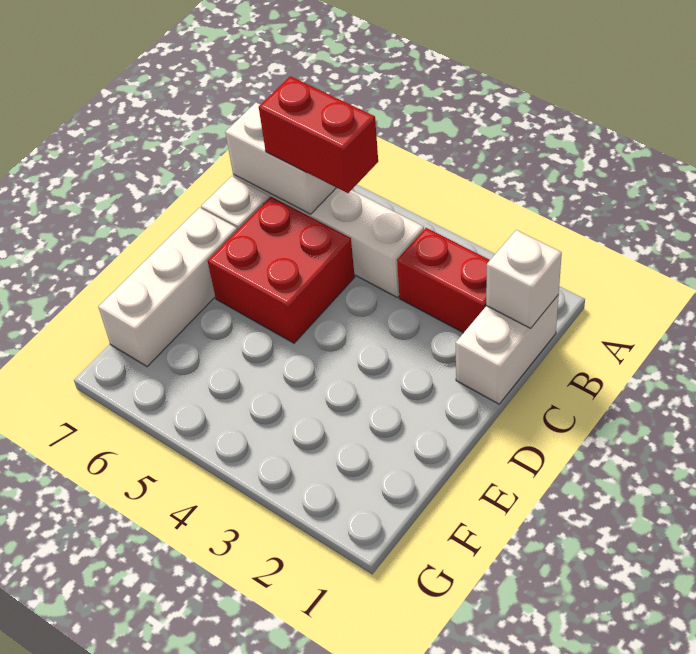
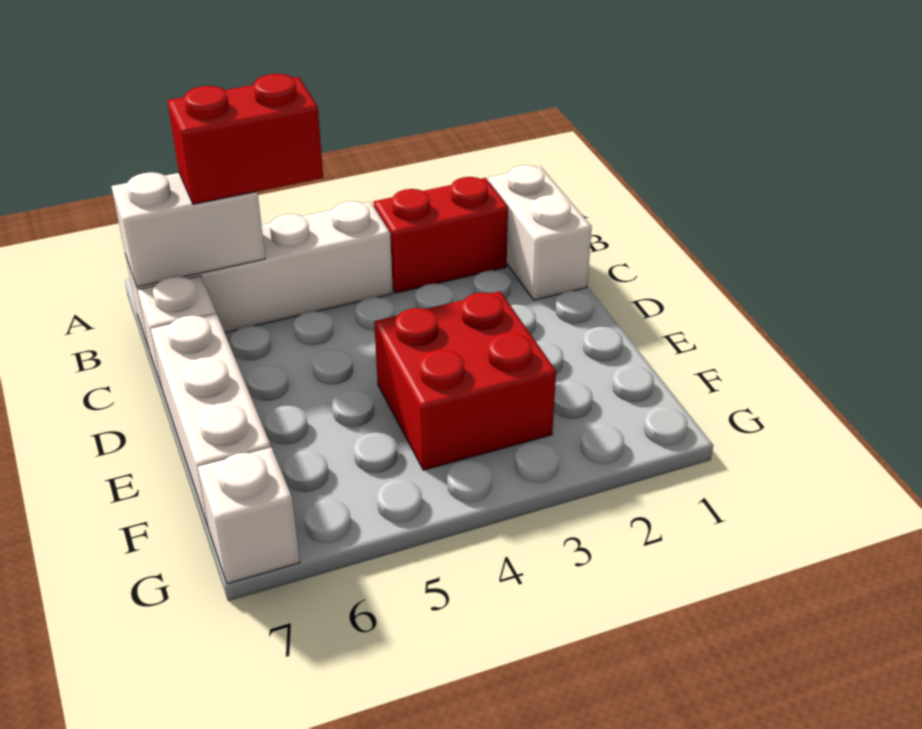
white brick B1 level 2 -> white brick G7 level 1
red brick C5:D6 level 1 -> red brick E3:F4 level 1

